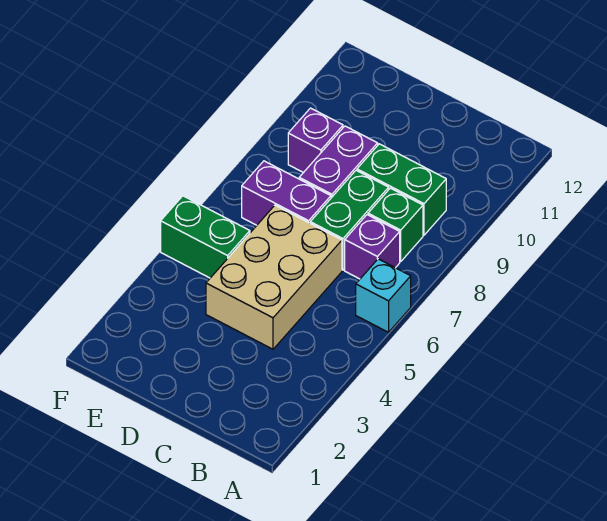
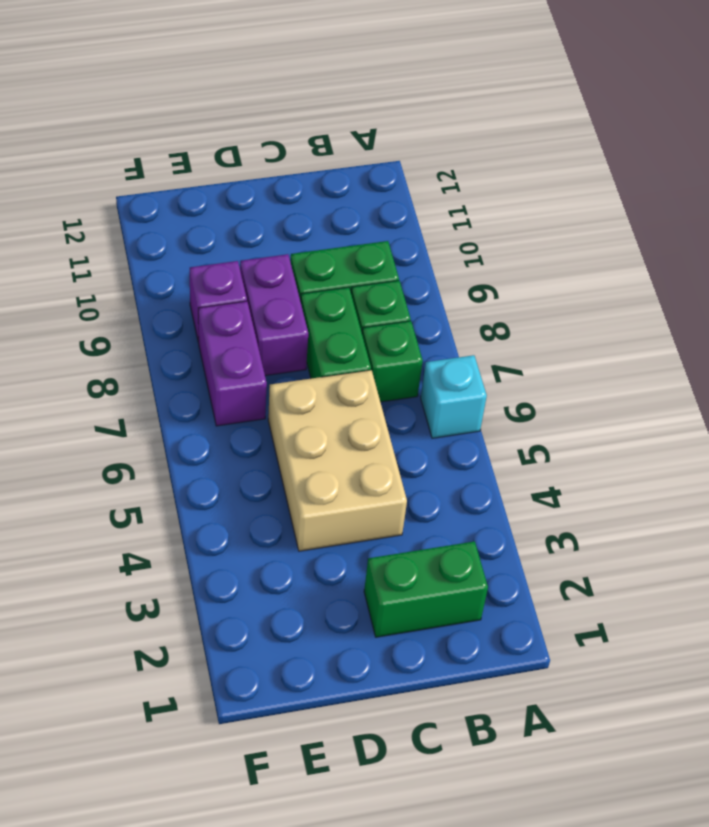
purple brick B7 level 1 -> green brick B7 level 1
purple brick D7:E7 level 1 -> purple brick E7:E8 level 1
green brick E5:F5 level 1 -> green brick B2:C2 level 1

